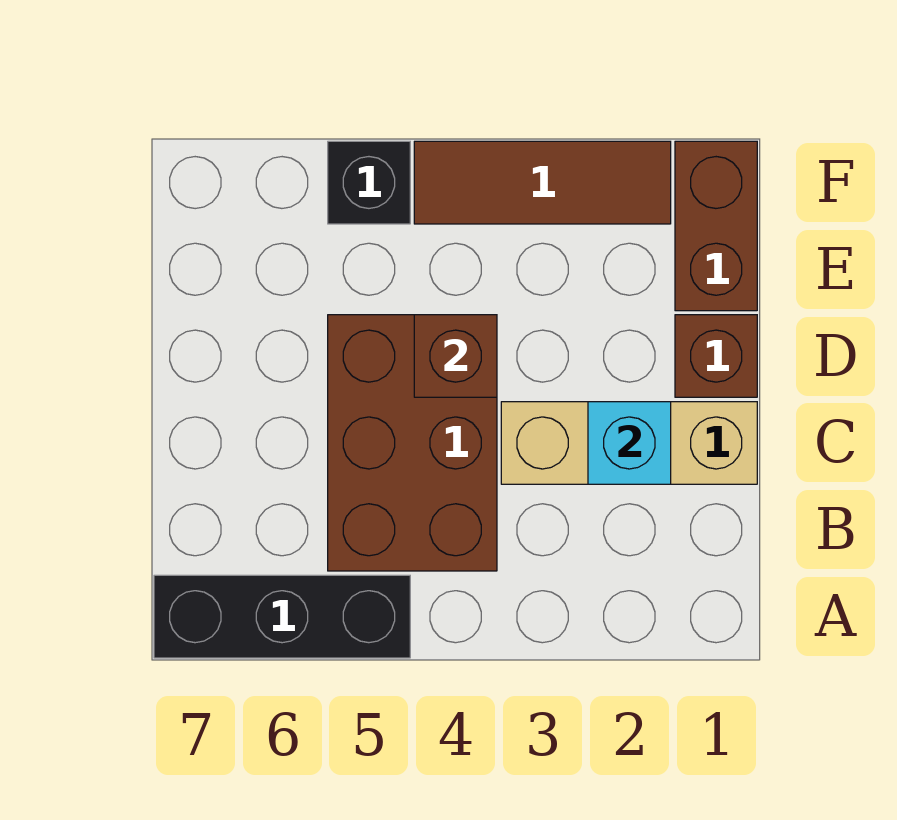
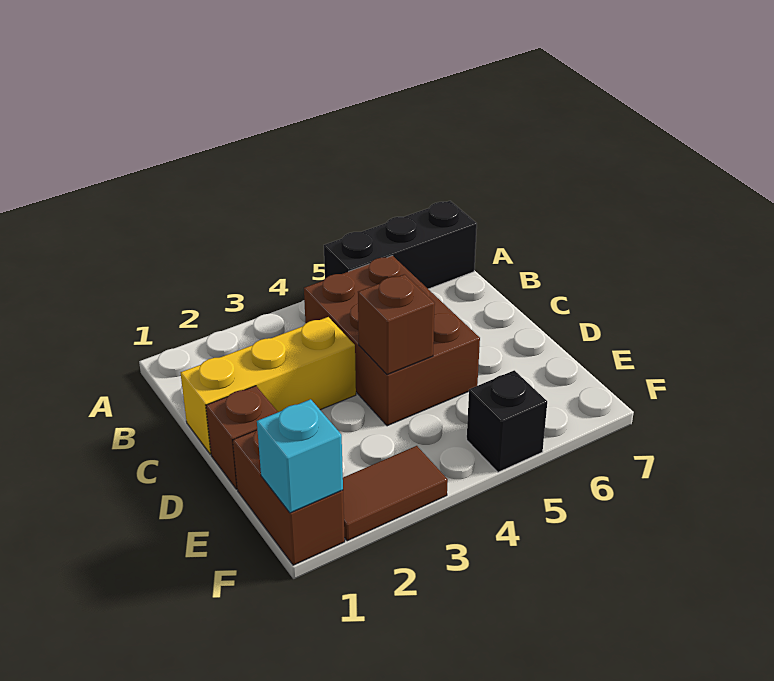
tan brick C1:C3 level 1 -> yellow brick C1:C3 level 1
cyan brick C2 level 2 -> cyan brick F1 level 2
brown tile F2:F4 level 1 -> brown tile F2:F3 level 1

